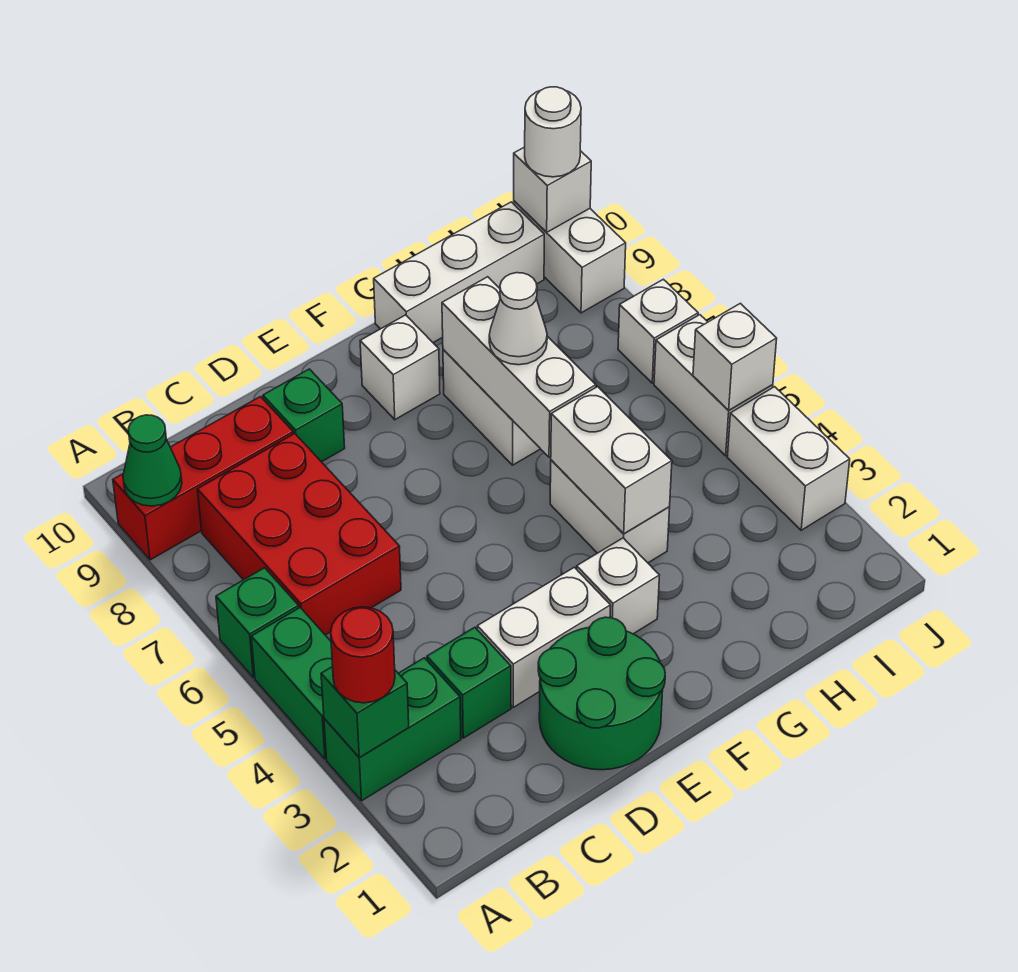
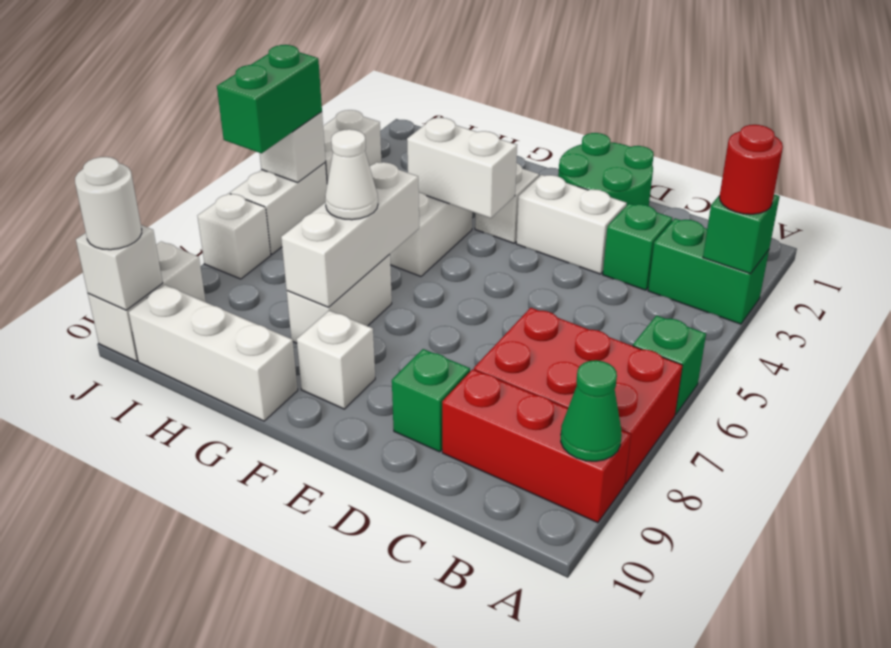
green brick A4:A5 level 1 -> green brick J5:J6 level 3
red brick B6:C8 level 1 -> red brick A7:C8 level 1
white brick G4:G5 level 2 -> white brick F4:G4 level 2

